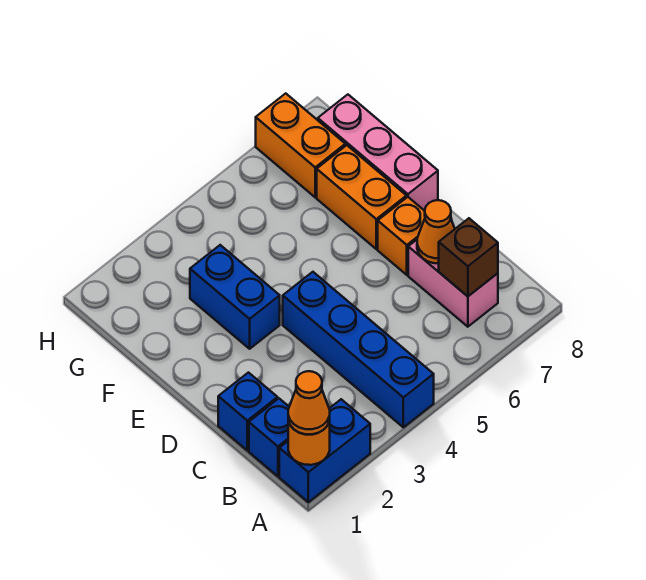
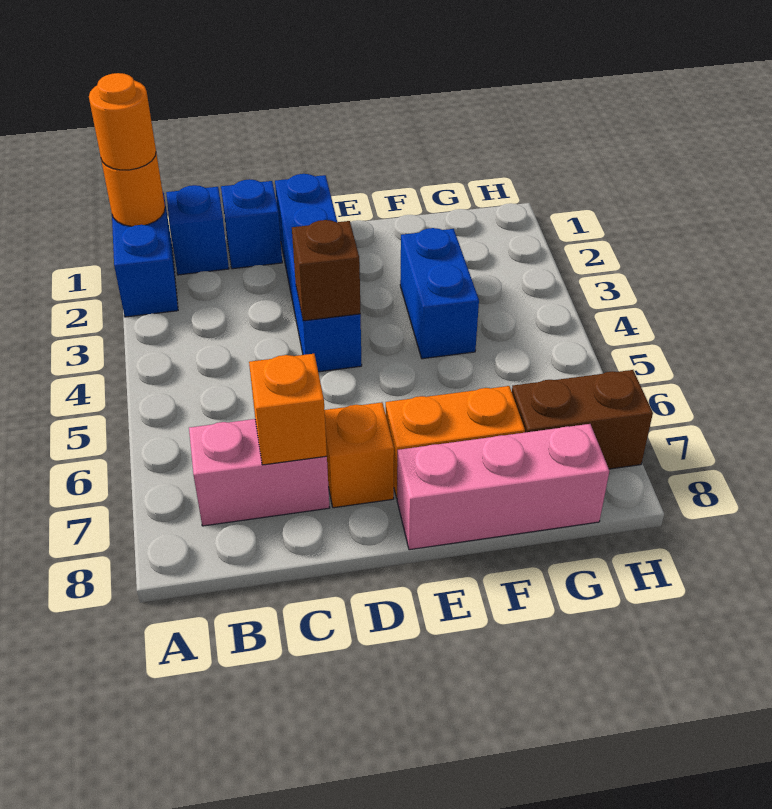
orange cone A1 level 3 -> orange round brick A1 level 3
blue brick A4:D4 level 1 -> blue brick D1:D4 level 1
brown brick B7 level 2 -> brown brick D4 level 2
orange cone C7 level 2 -> orange brick C7 level 2
blue brick E3:F3 level 1 -> blue brick F3:F4 level 1
orange brick G7:H7 level 1 -> brown brick G7:H7 level 1

